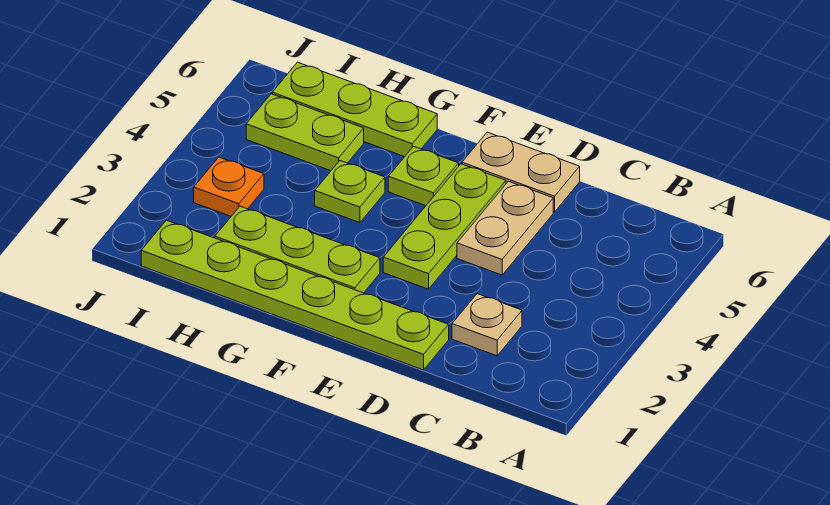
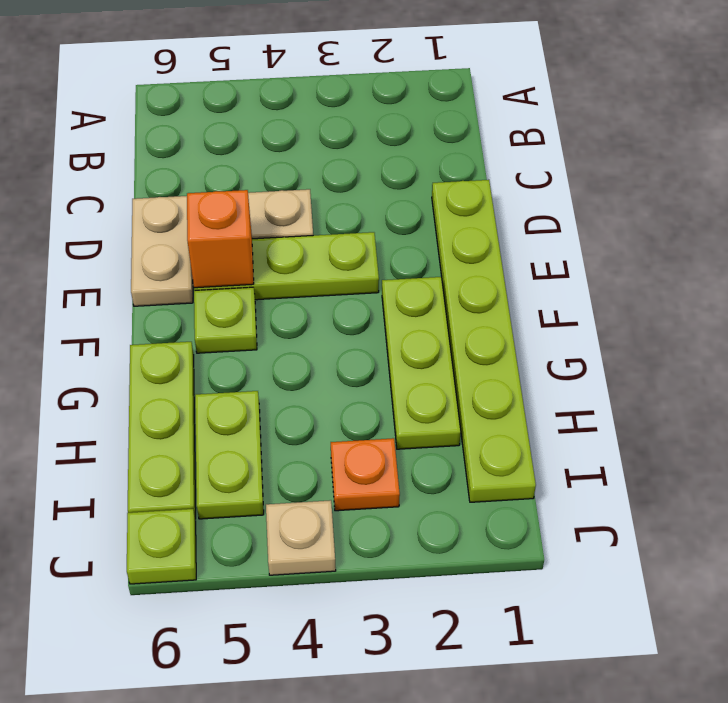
tan plate C2 level 1 -> tan plate J4 level 1
none -> orange brick E5 level 2
lime plate G4 level 1 -> lime plate J6 level 1

